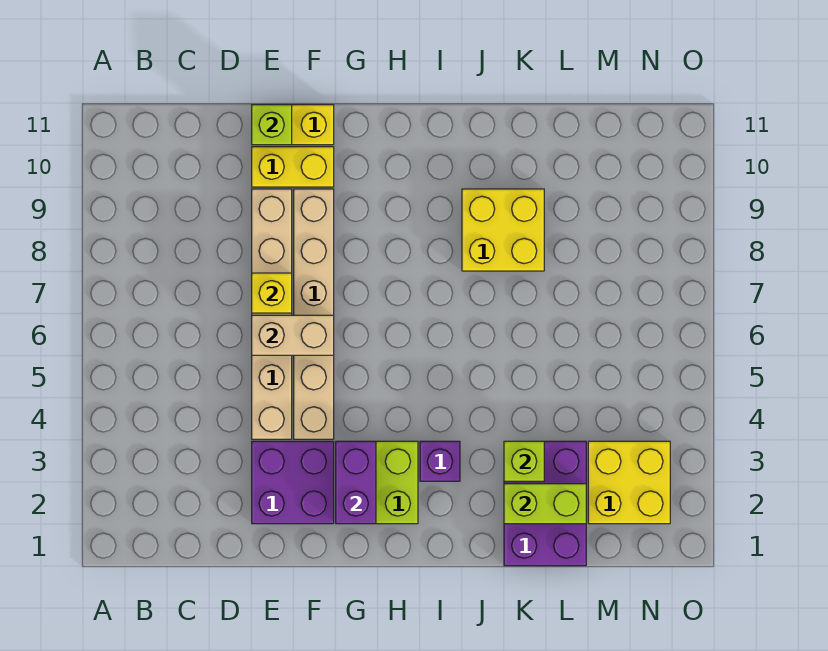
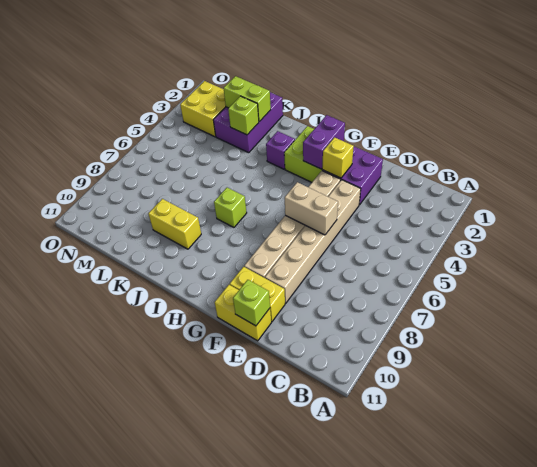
yellow brick E7 level 2 -> yellow brick F3 level 2
none -> lime brick I7 level 1
yellow brick J8:K9 level 1 -> yellow brick J9:K9 level 1

